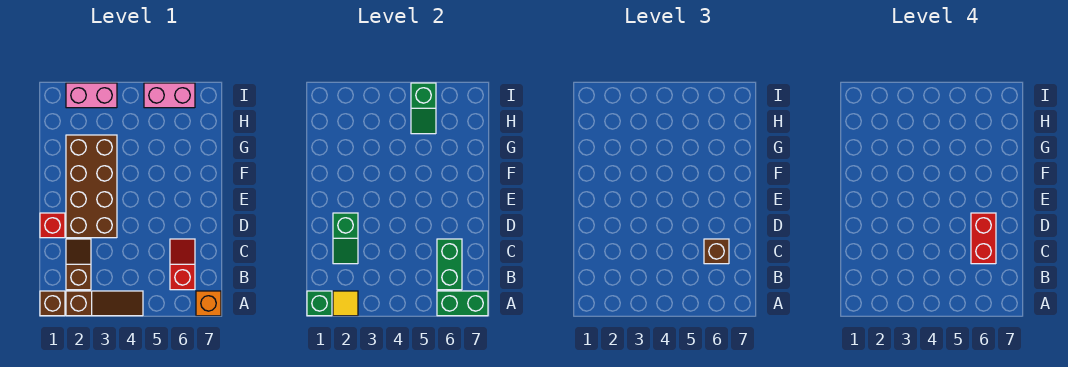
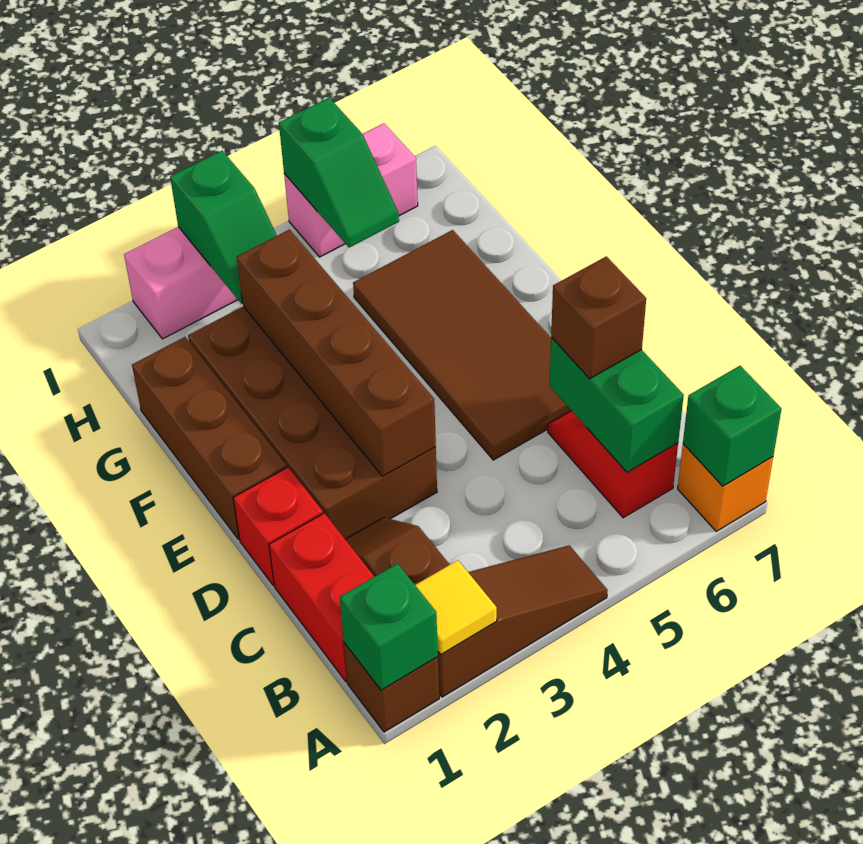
green brick A6:A7 level 2 -> green brick A7 level 2
green slope C2:D2 level 2 top D -> green slope H3:I3 level 2 top I
red brick C6:D6 level 4 -> red brick B1:C1 level 1
none -> brown brick D3:G3 level 2
none -> brown tile D5:G6 level 1
none -> brown brick E1:G1 level 1

